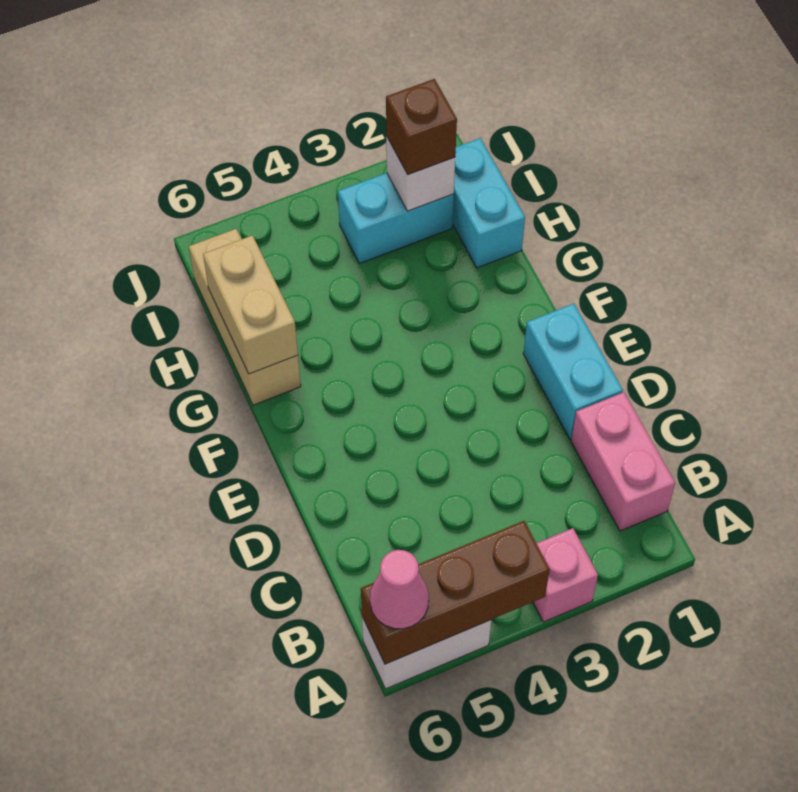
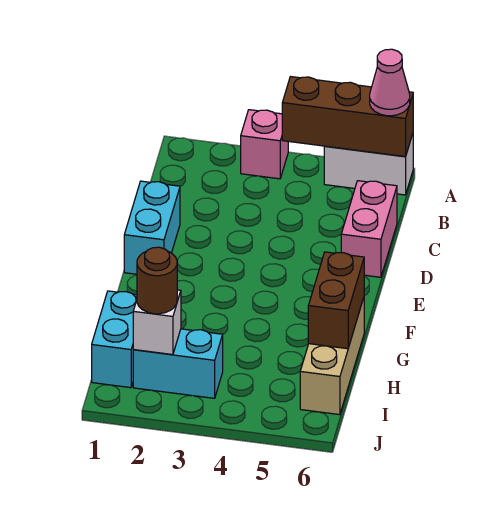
pink brick B1:C1 level 1 -> pink brick C6:D6 level 1
tan brick G6:H6 level 2 -> brown brick G6:H6 level 2
brown brick I2 level 3 -> brown round brick I2 level 3

